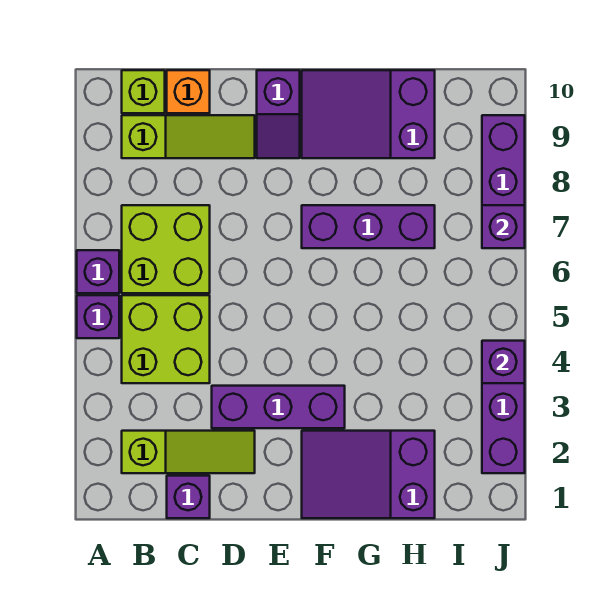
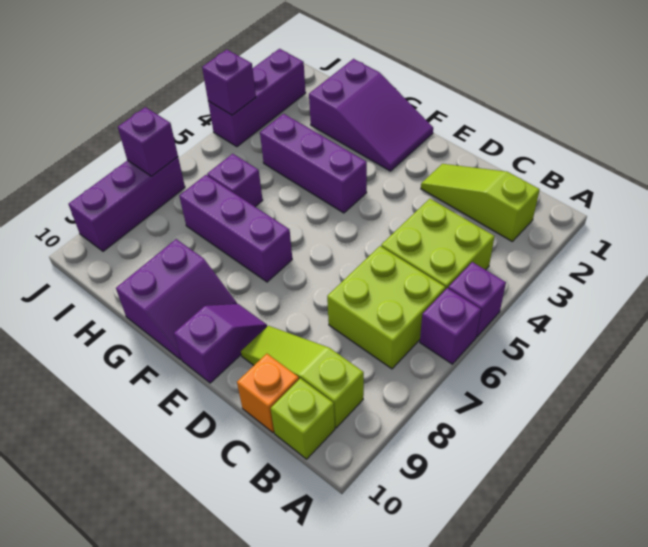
purple brick C1 level 1 -> purple brick H6 level 1
purple brick D3:F3 level 1 -> purple brick F4:H4 level 1
purple slope F9:H10 level 1 top H -> purple slope F9:G10 level 1 top G

